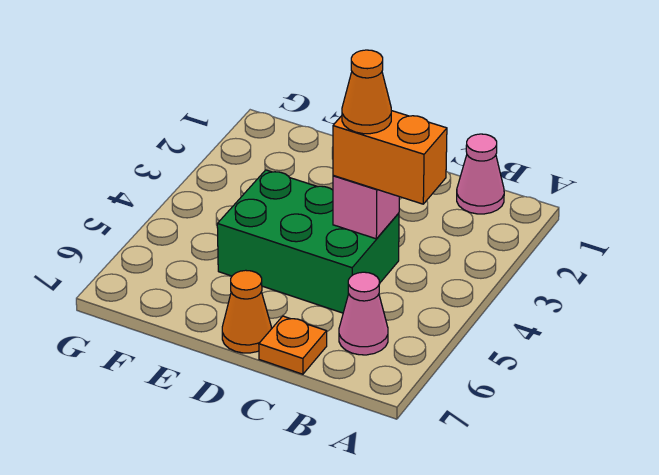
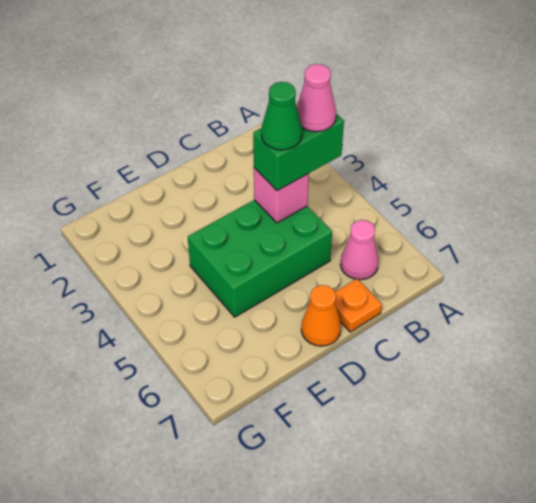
pink cone B1 level 1 -> pink cone B4 level 4
orange brick B4:C4 level 3 -> green brick B4:C4 level 3
orange cone C4 level 4 -> green cone C4 level 4

